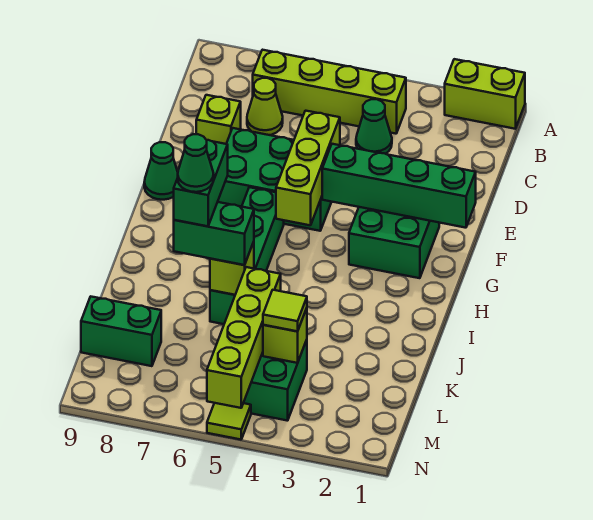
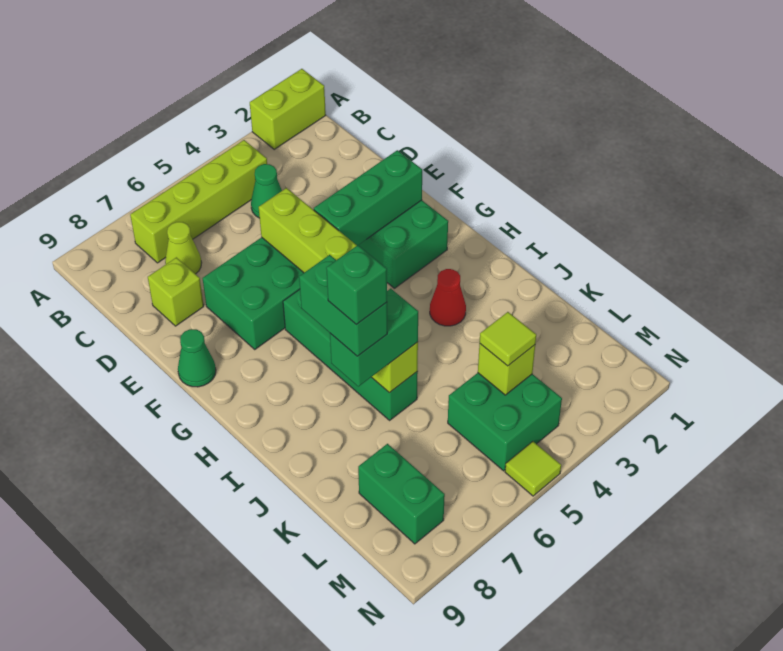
green brick F1:F4 level 2 -> green brick F2:F4 level 2
none -> red cone I3 level 1
green cone J7 level 5 -> green brick J7 level 5
lime brick K5:N5 level 2 -> none
green brick L8:L9 level 1 -> green brick L8:M8 level 1

